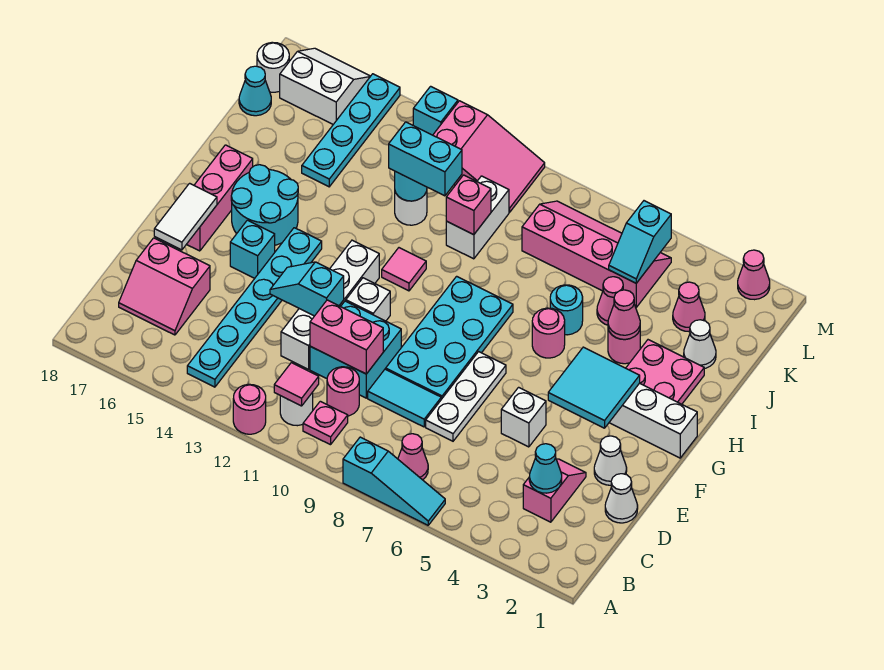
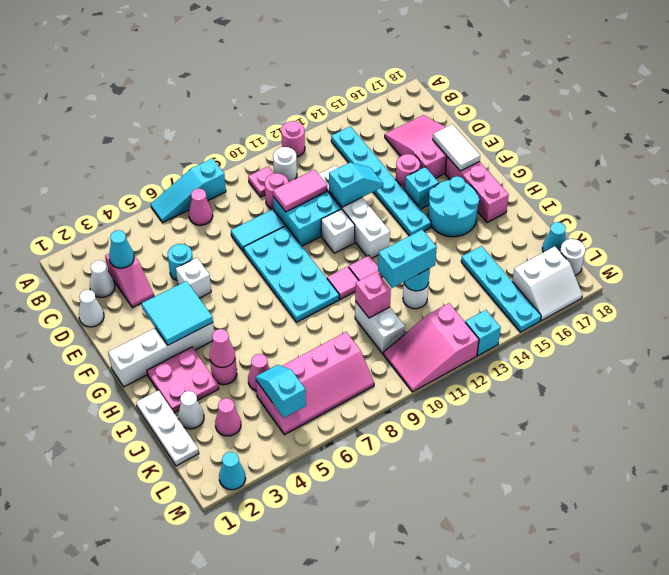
pink tile B11 level 2 -> pink tile H10 level 1
pink slope C16:D17 level 1 top D -> pink slope C16:E17 level 1 top E
white plate D7:F7 level 1 -> white plate I1:K1 level 1
pink brick D10:D11 level 2 -> pink tile D10:D11 level 2
white cone E2 level 1 -> white cone C2 level 1
pink round brick H6 level 1 -> pink round brick E15 level 1
cyan round brick I6 level 1 -> cyan round brick D5 level 1
pink cone M2 level 1 -> cyan cone M2 level 1

